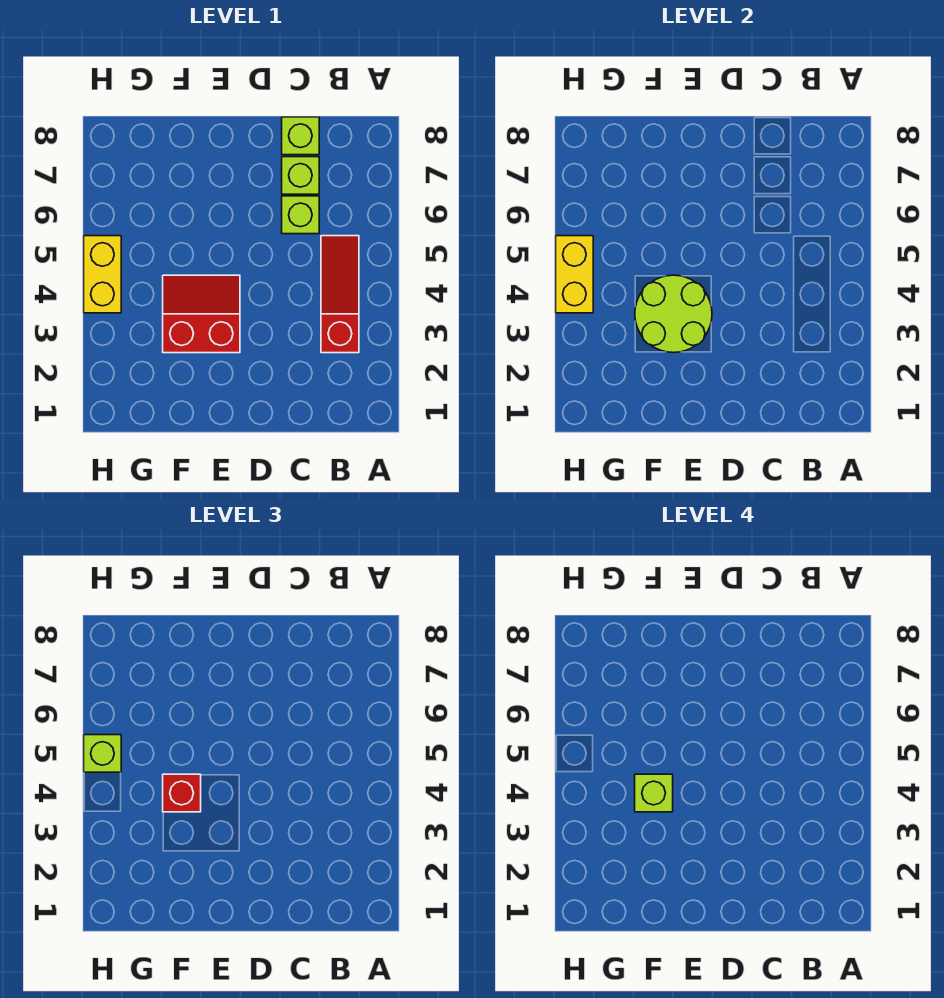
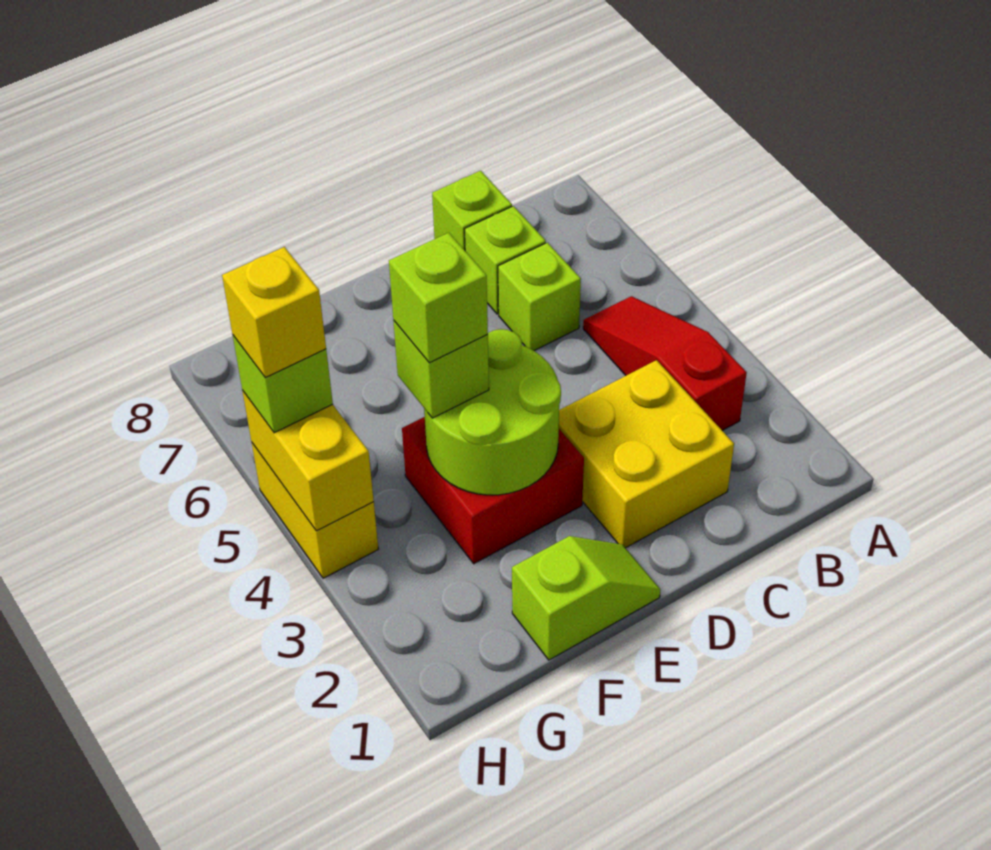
none -> yellow brick C2:D3 level 1
none -> lime slope E1:F1 level 1 top F
red slope E3:F4 level 1 top 3 -> red brick E3:F4 level 1
red brick F4 level 3 -> lime brick F4 level 3
none -> yellow brick H5 level 4

